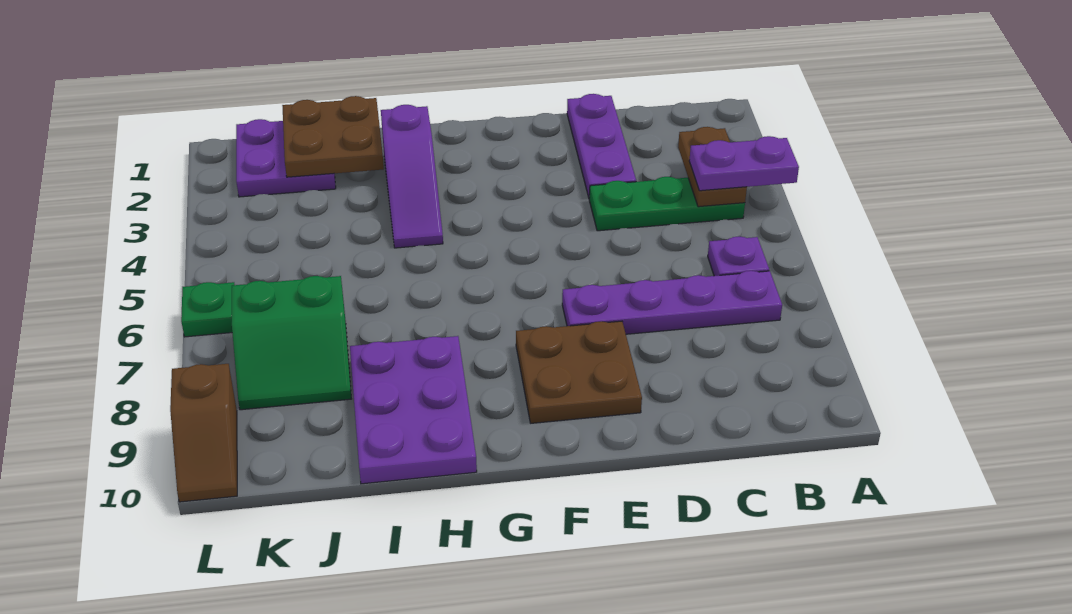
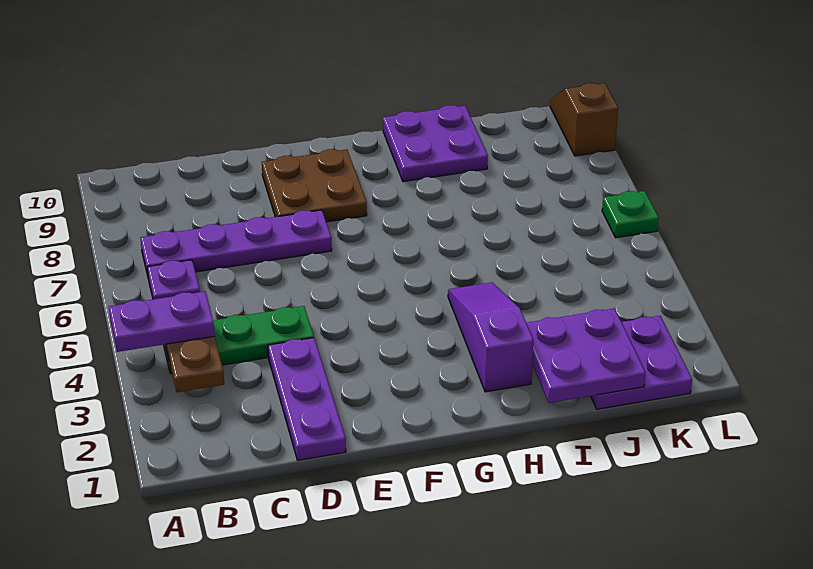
purple plate H8:I10 level 1 -> purple plate H9:I10 level 1
brown plate I1:J2 level 2 -> purple plate I1:J2 level 2
green slope J7:K8 level 1 top 7 -> none

